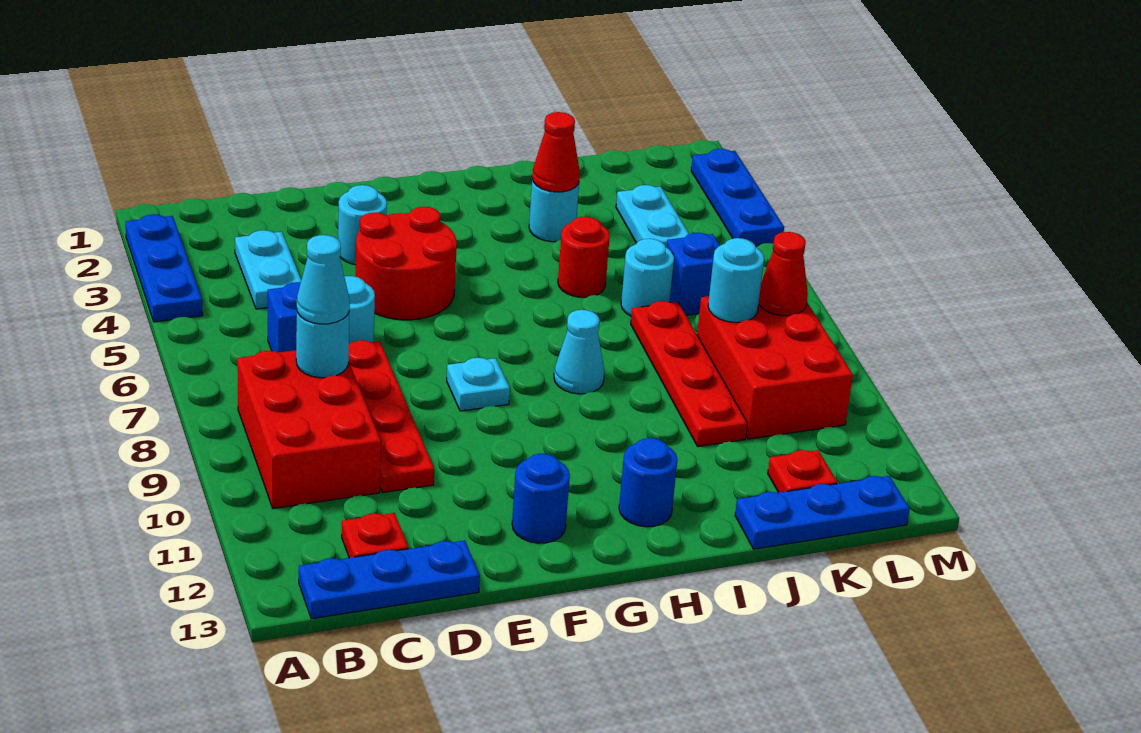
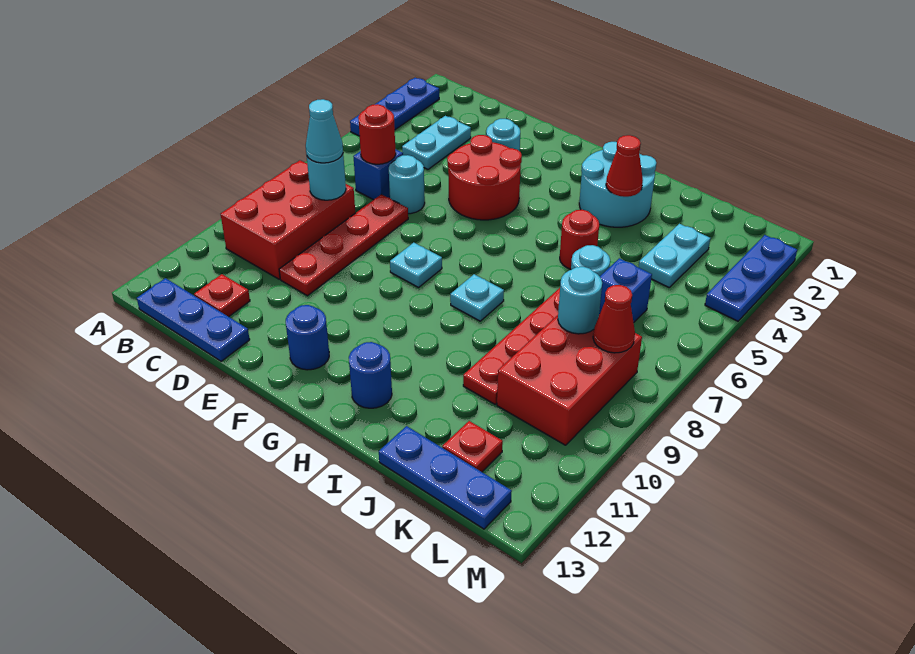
none -> red round brick C6 level 2
cyan cone H8 level 1 -> cyan plate H8 level 1
cyan round brick I3 level 1 -> cyan round brick H2:I3 level 1

